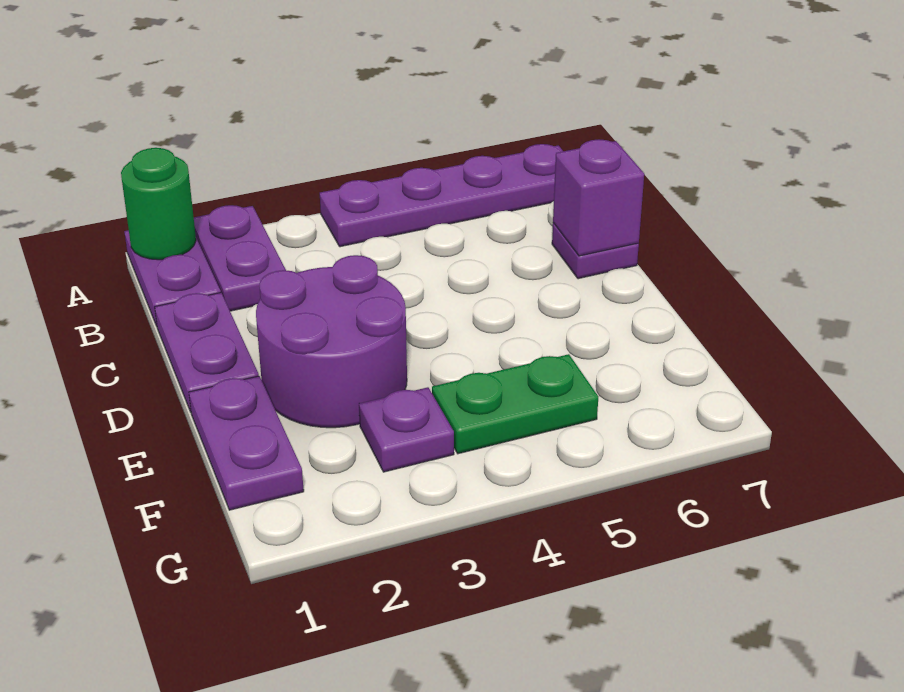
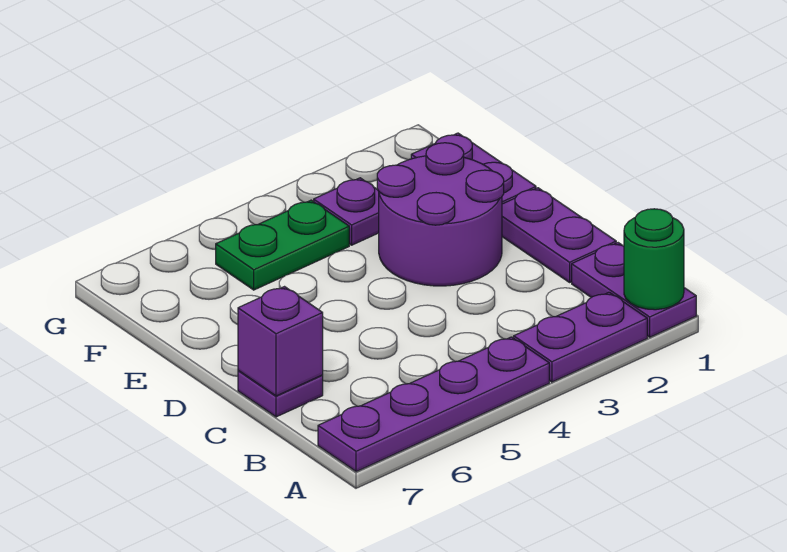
purple plate A2:B2 level 1 -> purple plate A2:A3 level 1

